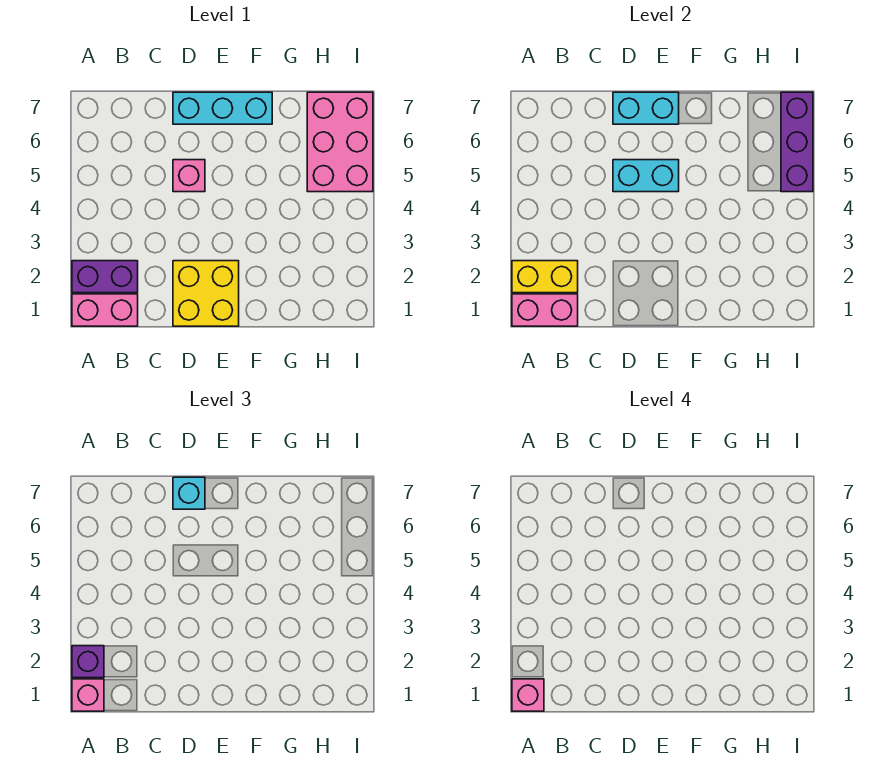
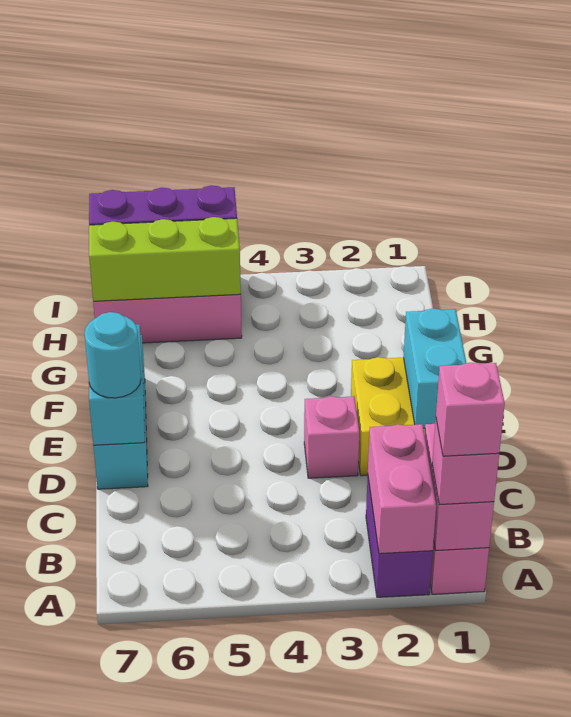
yellow brick A2:B2 level 2 -> pink brick A2:B2 level 2
purple brick A2 level 3 -> none
pink brick D5 level 1 -> pink brick D3 level 1
cyan brick D5:E5 level 2 -> cyan brick D1:E1 level 2
cyan brick D7 level 3 -> cyan round brick D7 level 3
none -> lime brick H5:H7 level 2

